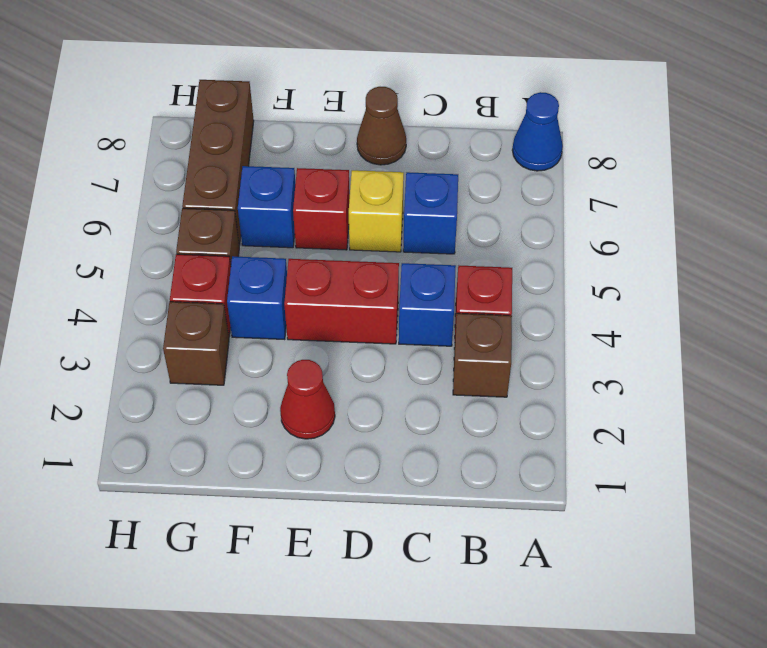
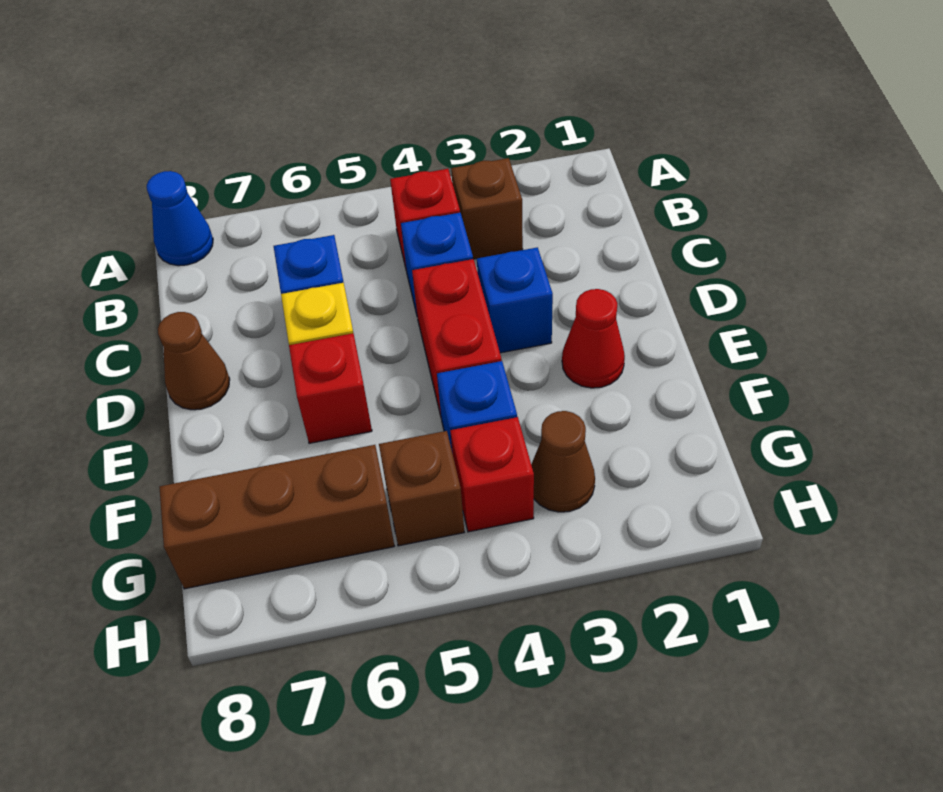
blue brick F6 level 1 -> blue brick D3 level 1
brown brick G3 level 1 -> brown cone G3 level 1

